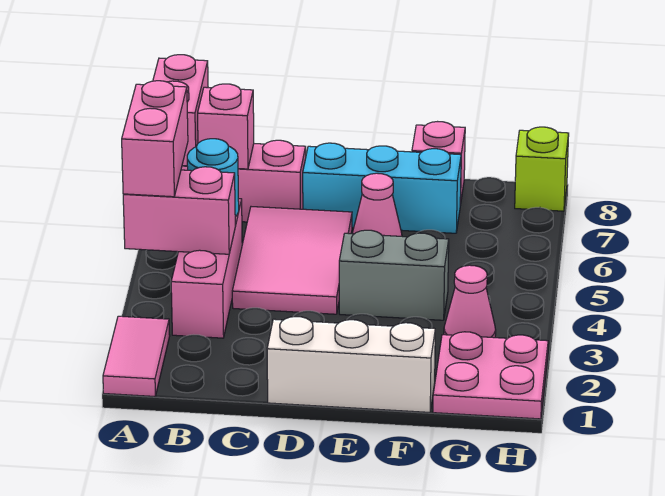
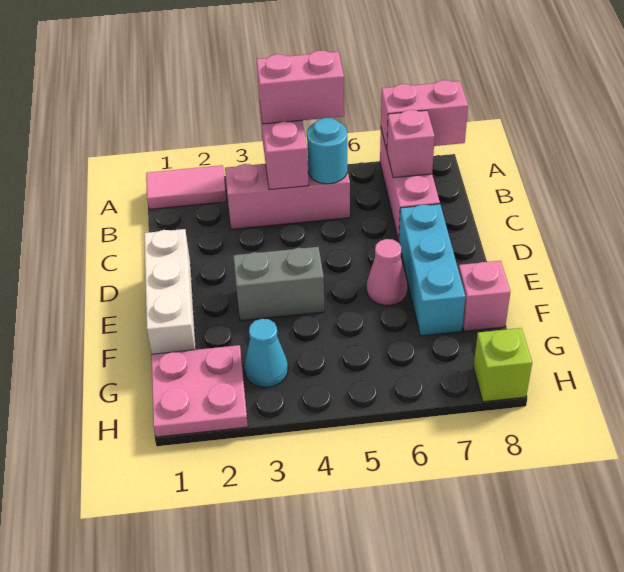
pink tile C4:D6 level 1 -> none
grey brick E4:F4 level 1 -> grey brick E3:E4 level 1
pink cone G3 level 1 -> cyan cone G3 level 1

